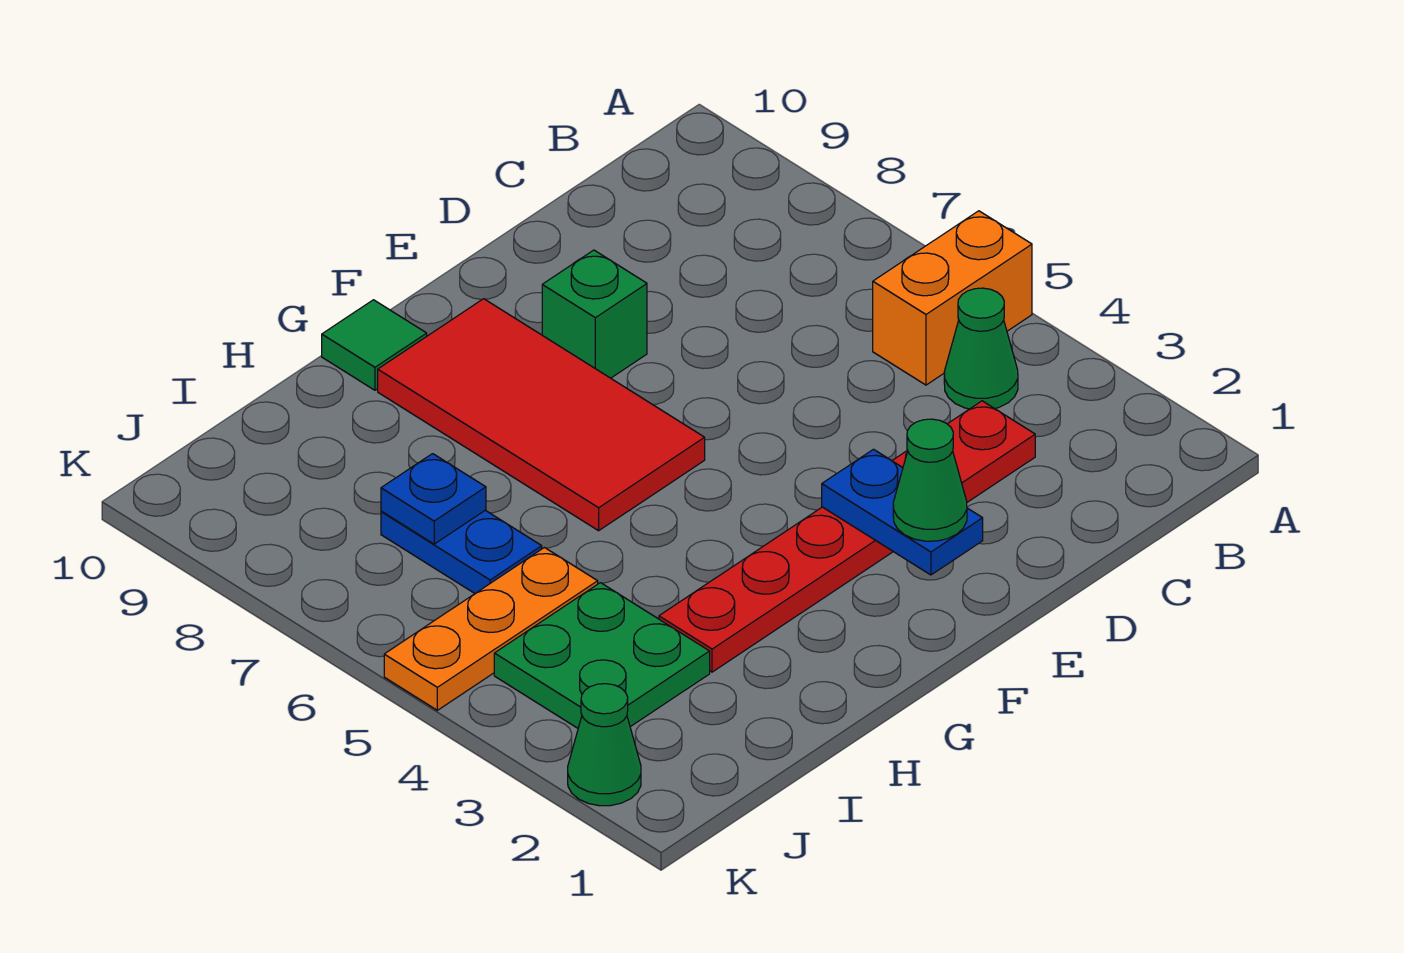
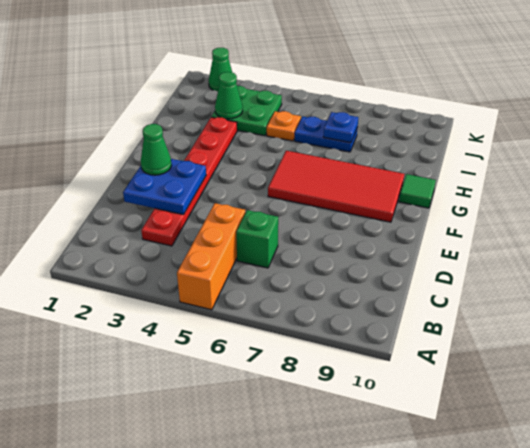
orange brick A5:B5 level 1 -> orange brick A5:C5 level 1
green cone B4 level 1 -> green cone I3 level 2
blue plate E2:E3 level 2 -> blue plate D2:E3 level 2
green brick E8 level 1 -> green brick C6 level 1
orange plate I5:K5 level 1 -> orange plate I5 level 1

